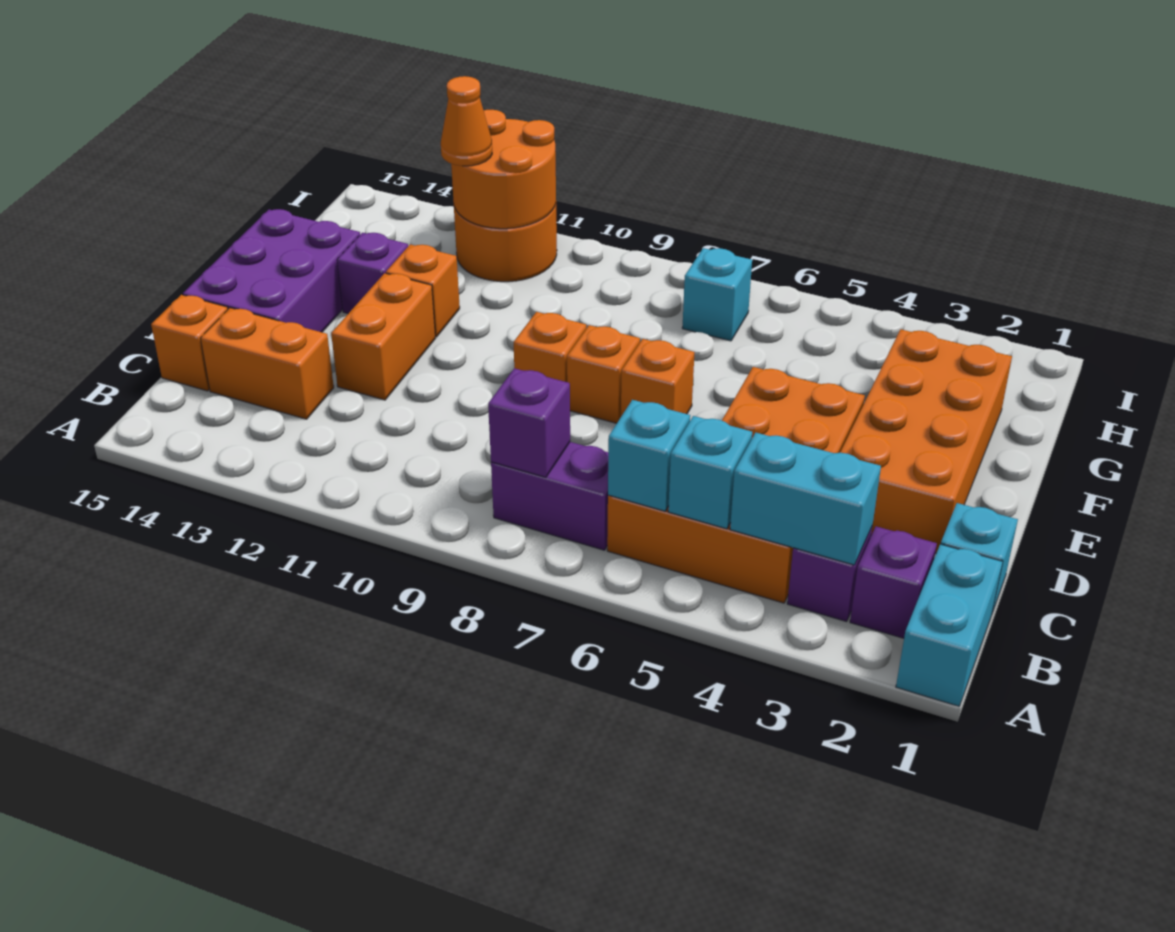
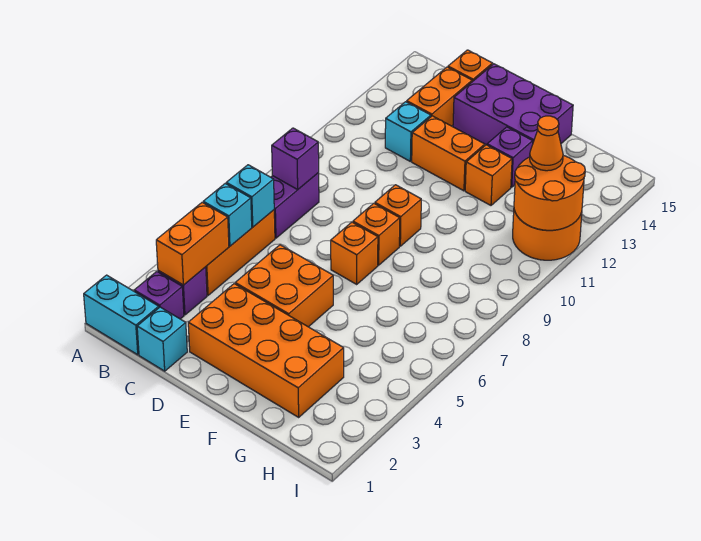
cyan brick B3:B4 level 2 -> orange brick B3:B4 level 2
cyan brick H7 level 1 -> cyan brick C12 level 1

